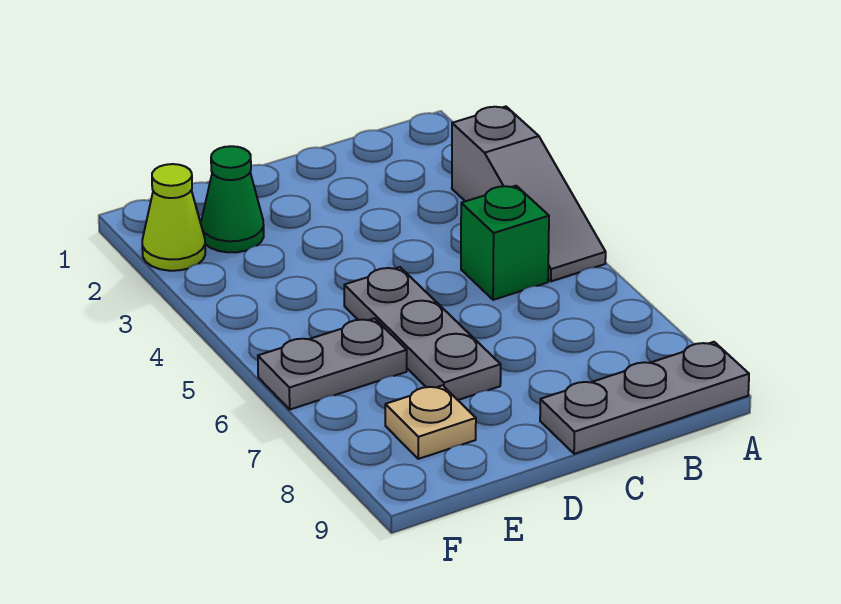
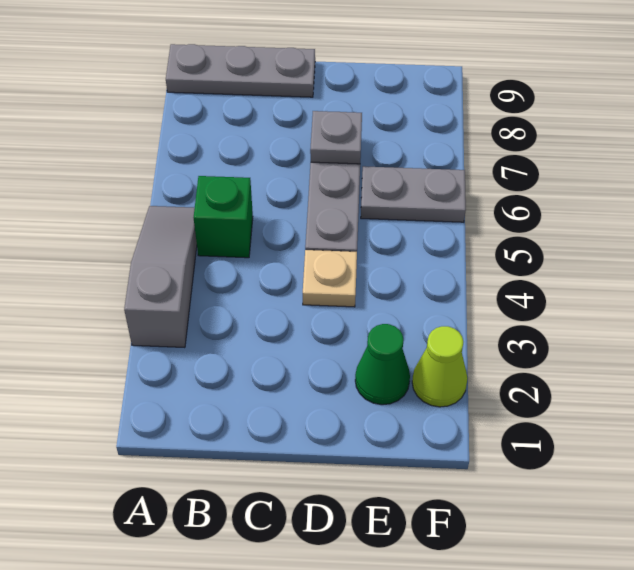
none -> grey plate D7 level 2
tan plate E8 level 1 -> tan plate D4 level 1

